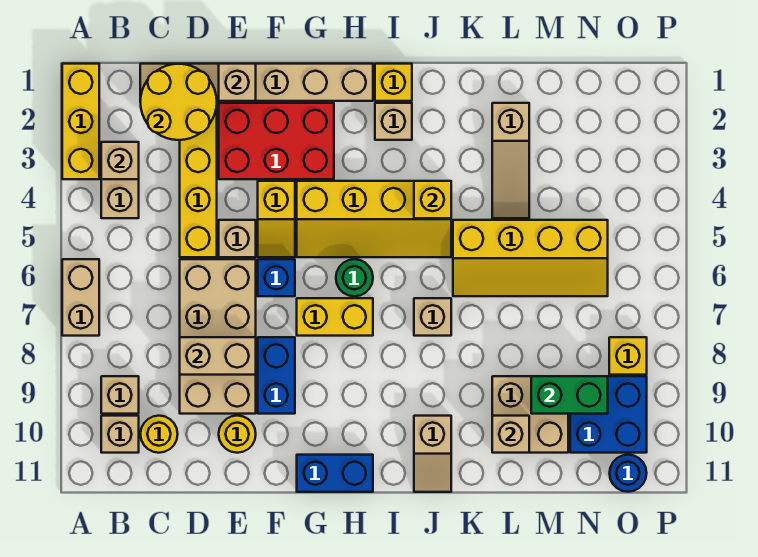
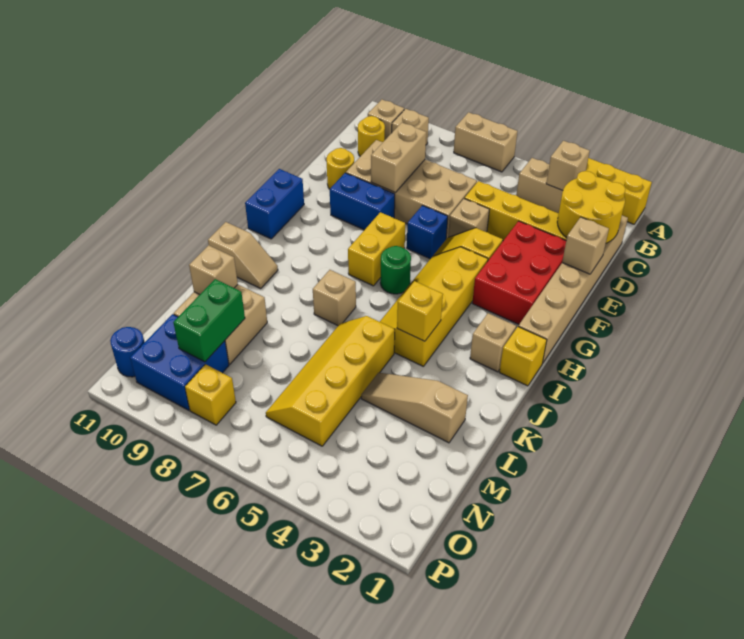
tan slope J10:J11 level 1 top 10 -> tan slope J10:J11 level 1 top 11

